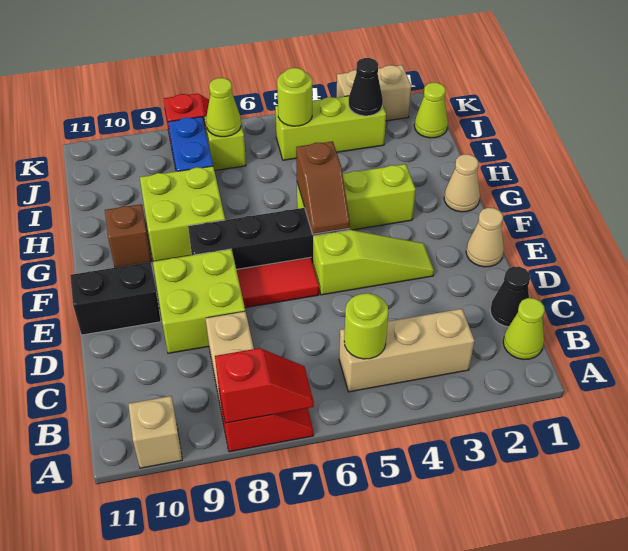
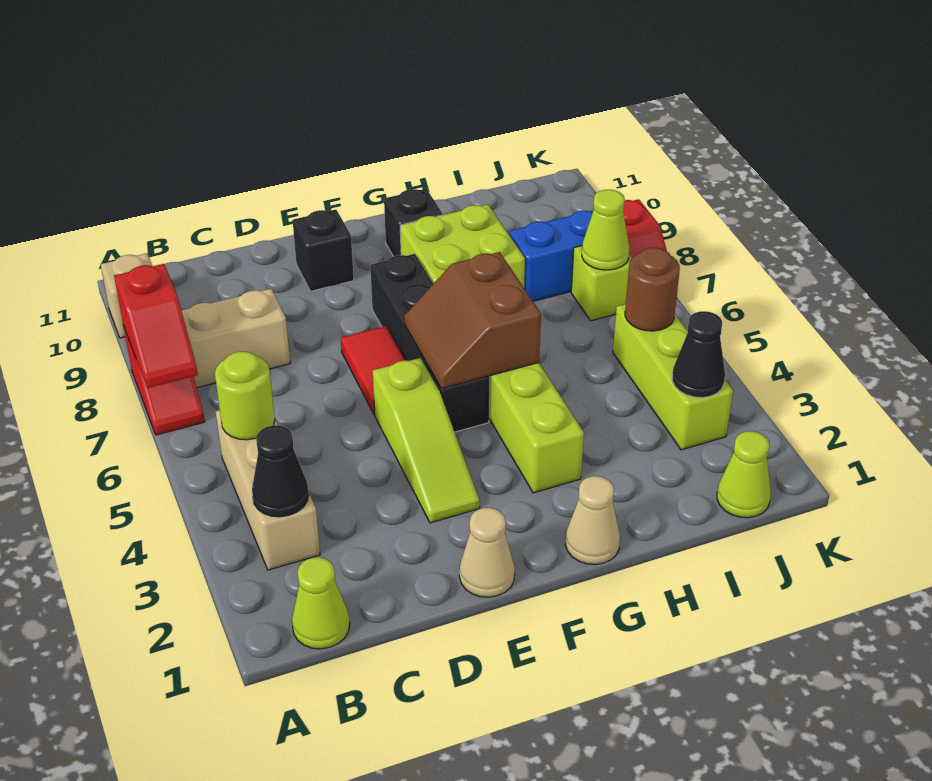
black cone C1 level 1 -> black cone B3 level 2
lime brick D8:E9 level 1 -> none
black brick E10:E11 level 1 -> black brick E10 level 1
brown slope F5:G5 level 2 top G -> brown slope F5:G6 level 2 top G
brown brick G10 level 1 -> black brick G10 level 1
lime round brick J5 level 2 -> brown round brick J5 level 2
tan brick K2:K3 level 1 -> none

